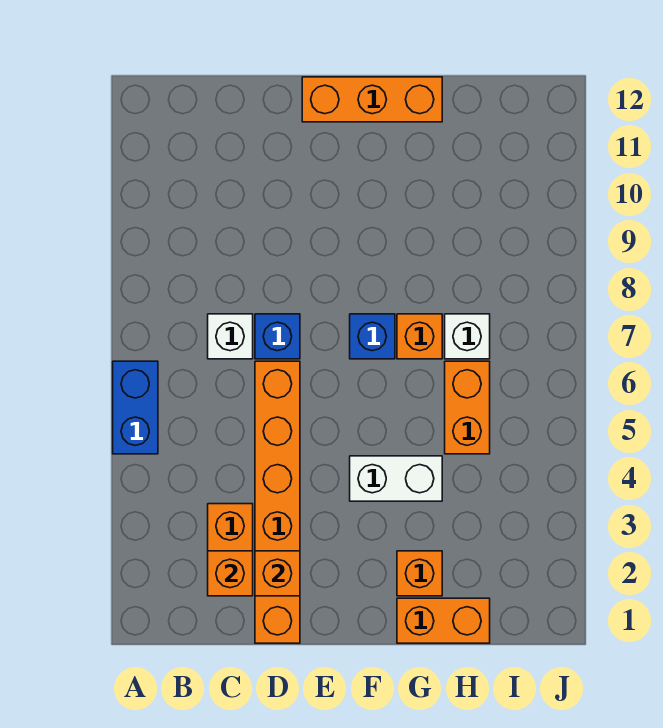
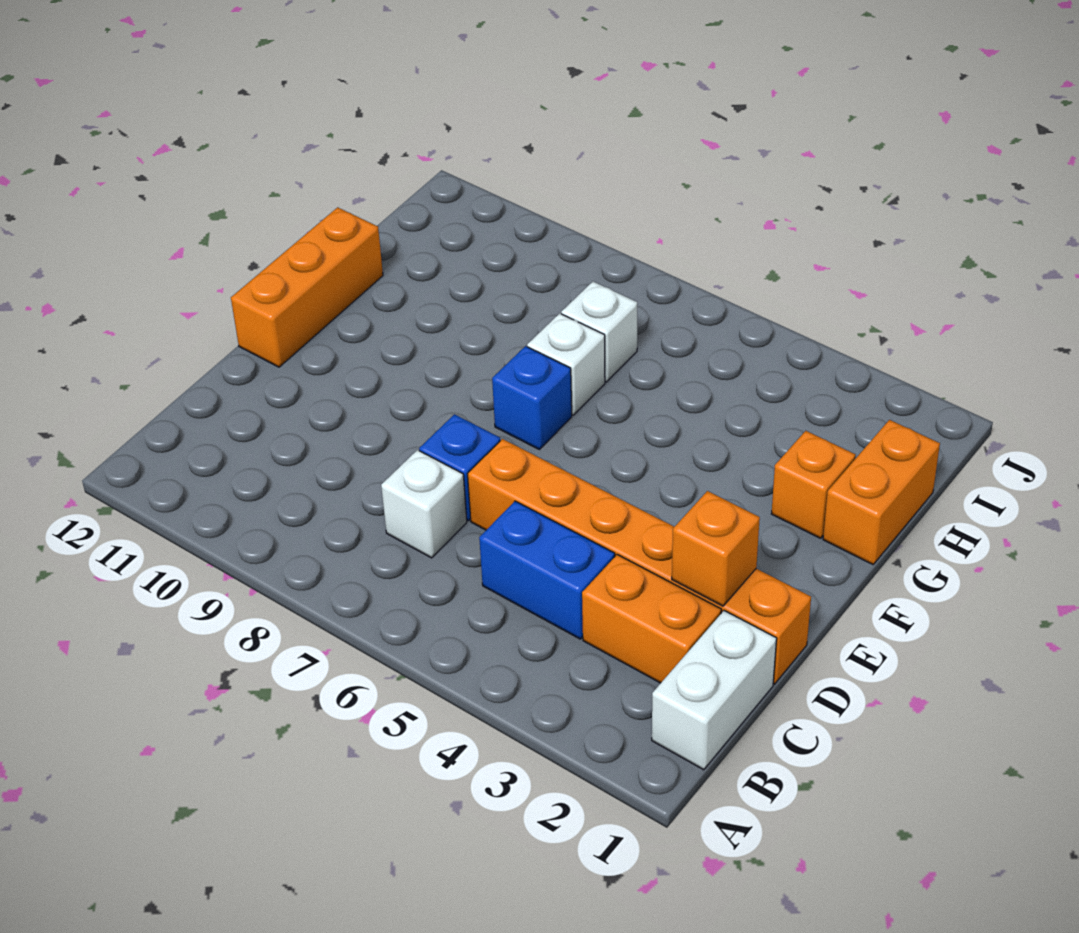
blue brick A5:A6 level 1 -> blue brick C4:C5 level 1
orange brick C2 level 2 -> none
white brick F4:G4 level 1 -> white brick B1:C1 level 1
orange brick G7 level 1 -> white brick G7 level 1
orange brick H5:H6 level 1 -> none

